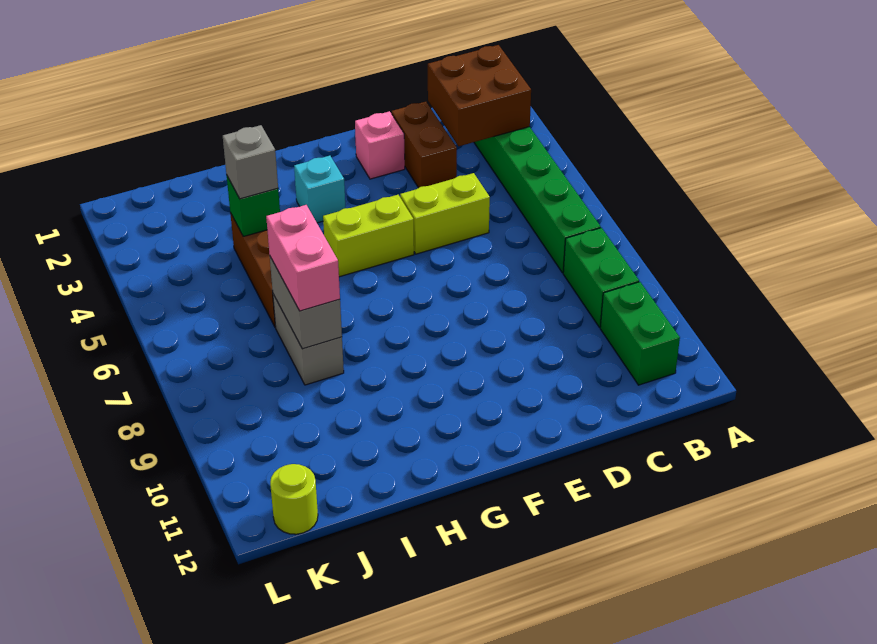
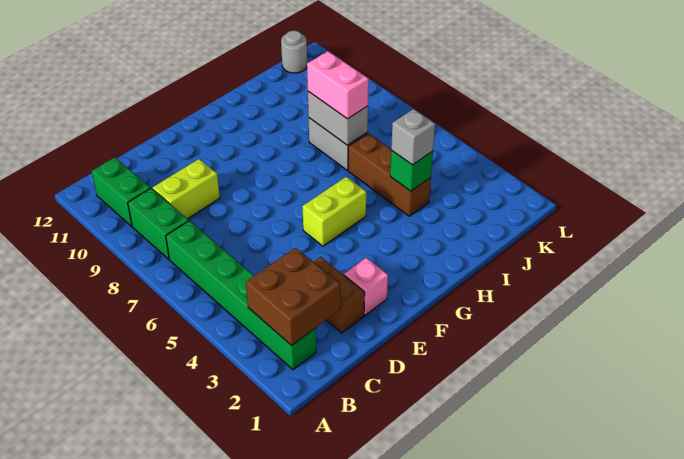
lime brick D5:E5 level 1 -> lime brick C9:D9 level 1
cyan brick G3 level 1 -> none
lime round brick K12 level 1 -> grey round brick K12 level 1

